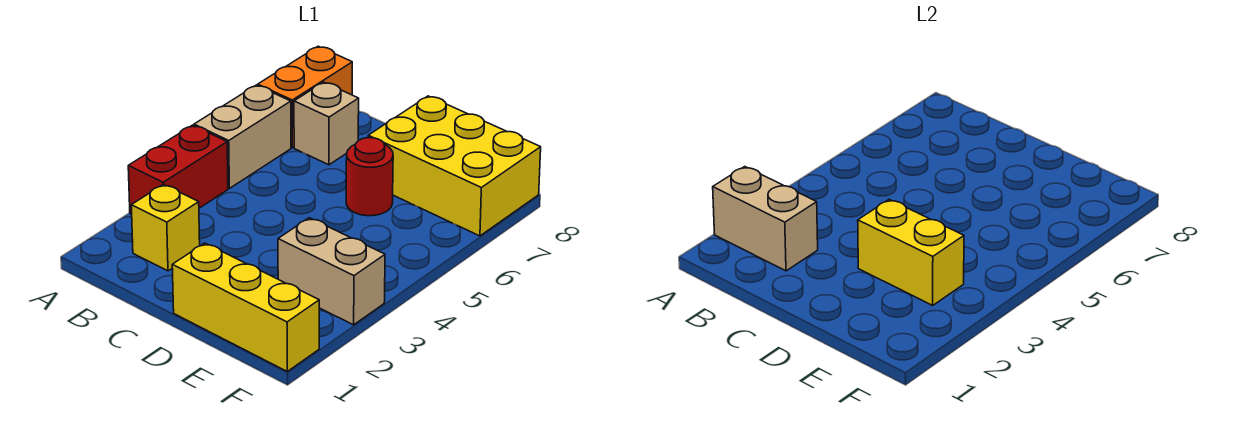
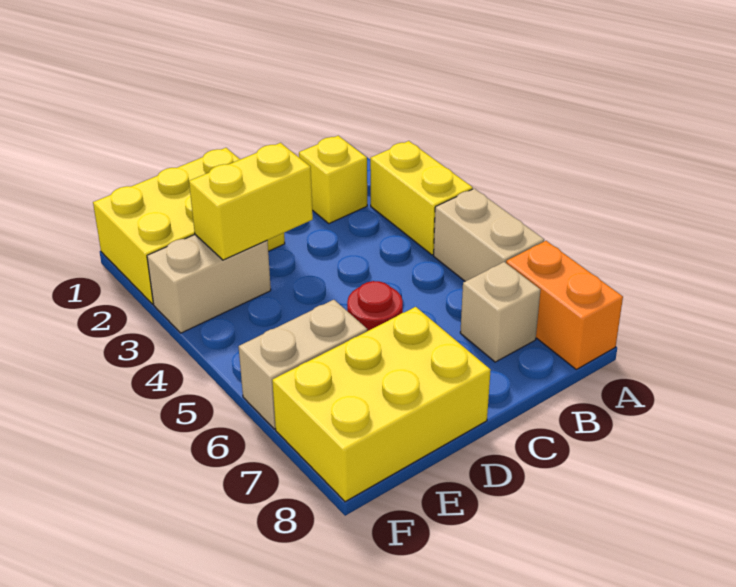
tan brick A2:B2 level 2 -> tan brick E6:F6 level 1
red brick A3:A4 level 1 -> yellow brick A3:A4 level 1
yellow brick D1:F1 level 1 -> yellow brick D1:F2 level 1

